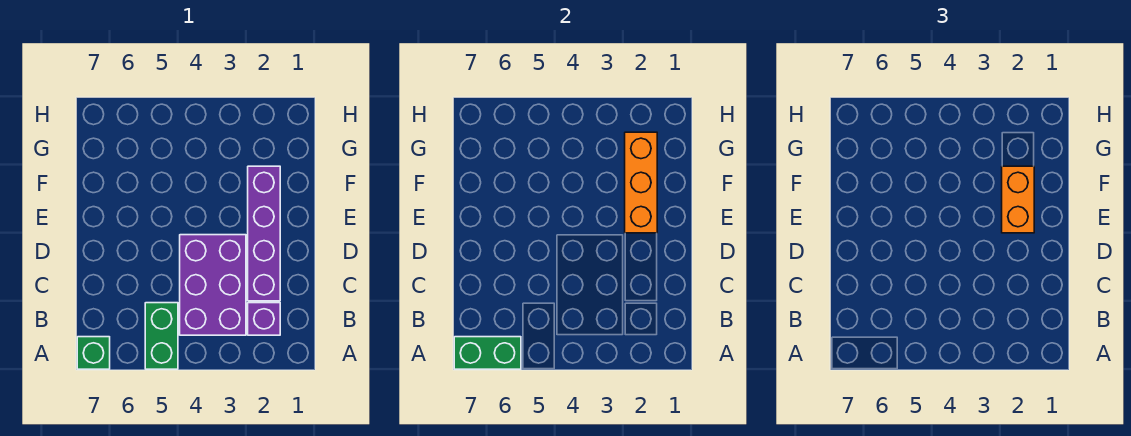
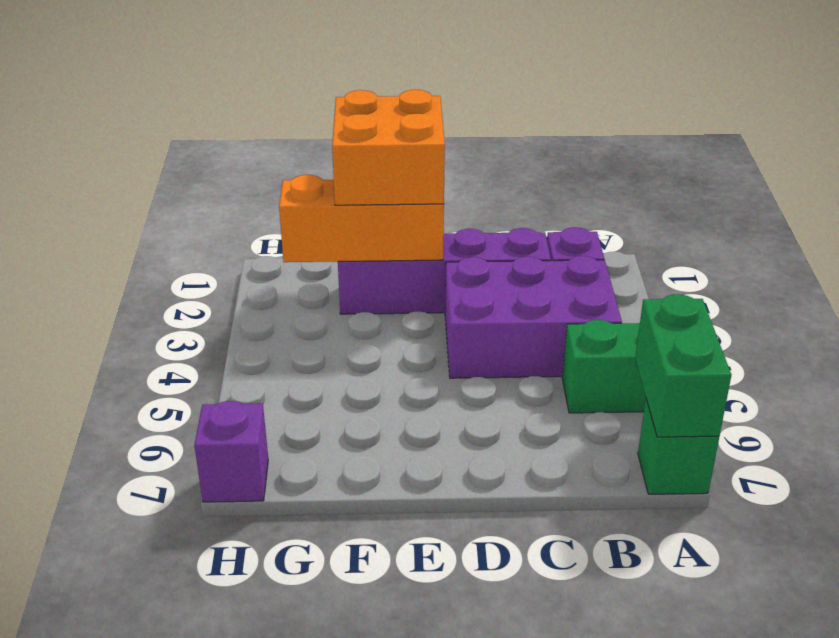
orange brick E2:F2 level 3 -> orange brick E1:F2 level 3
none -> purple brick H7 level 1

